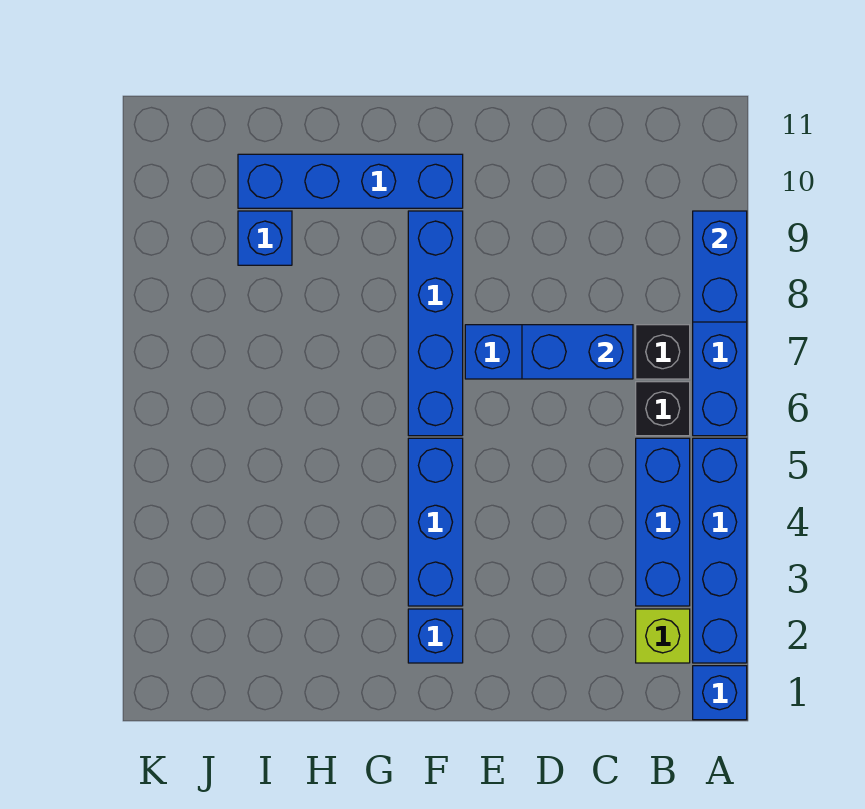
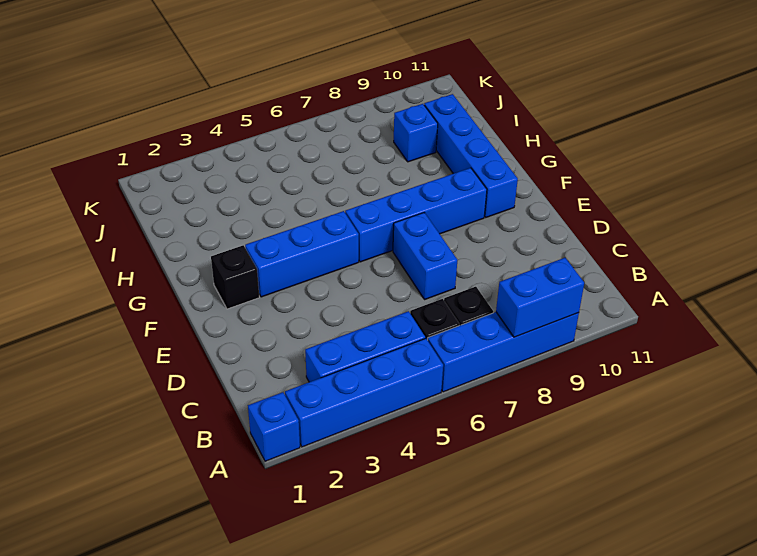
lime brick B2 level 1 -> none
blue brick C7:D7 level 2 -> none
blue brick F2 level 1 -> black brick F2 level 1

